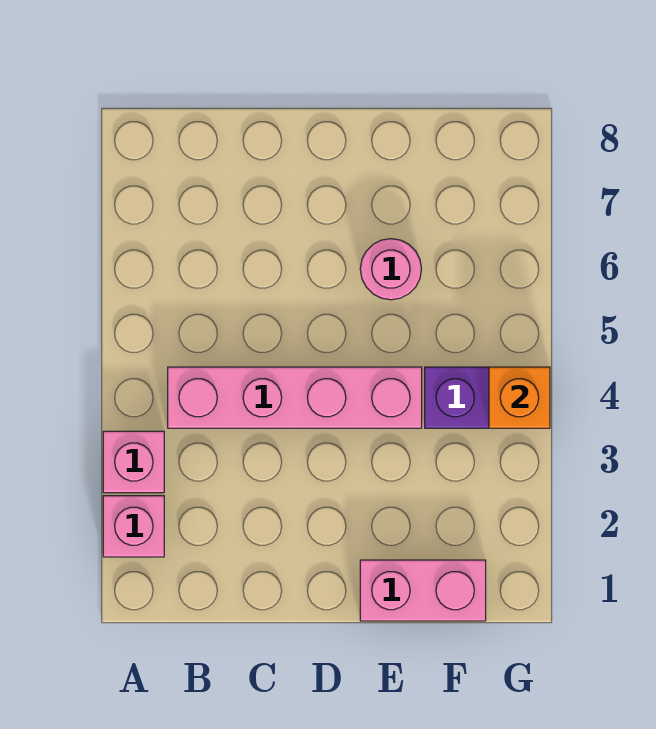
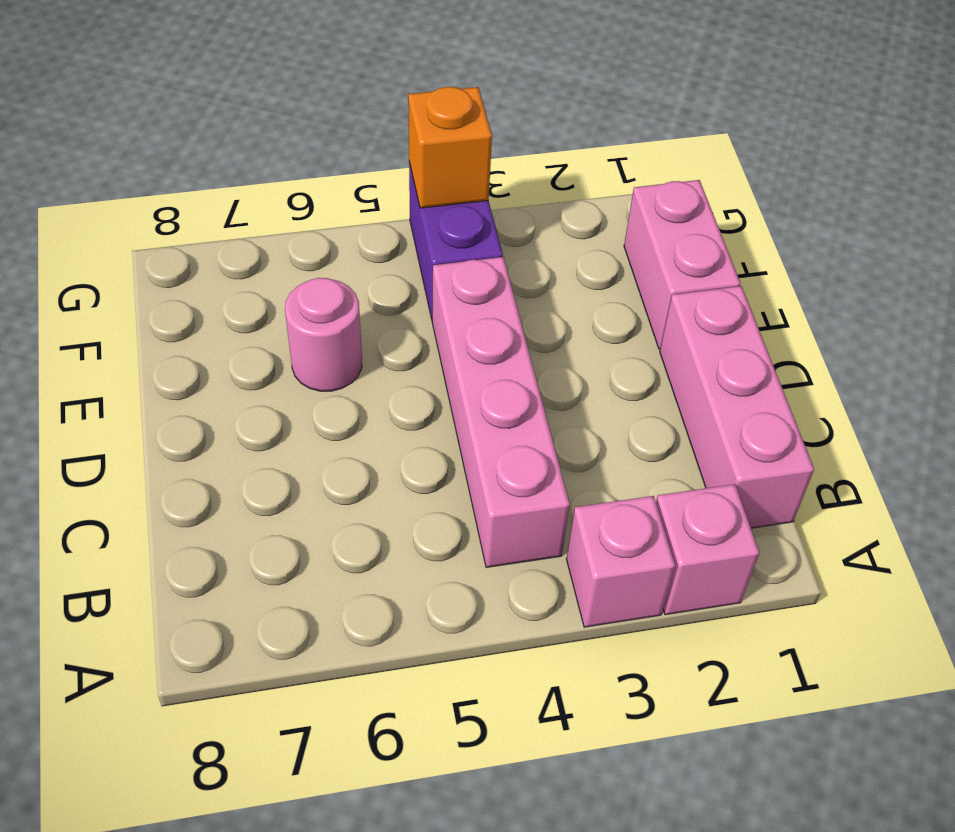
none -> pink brick B1:D1 level 1

